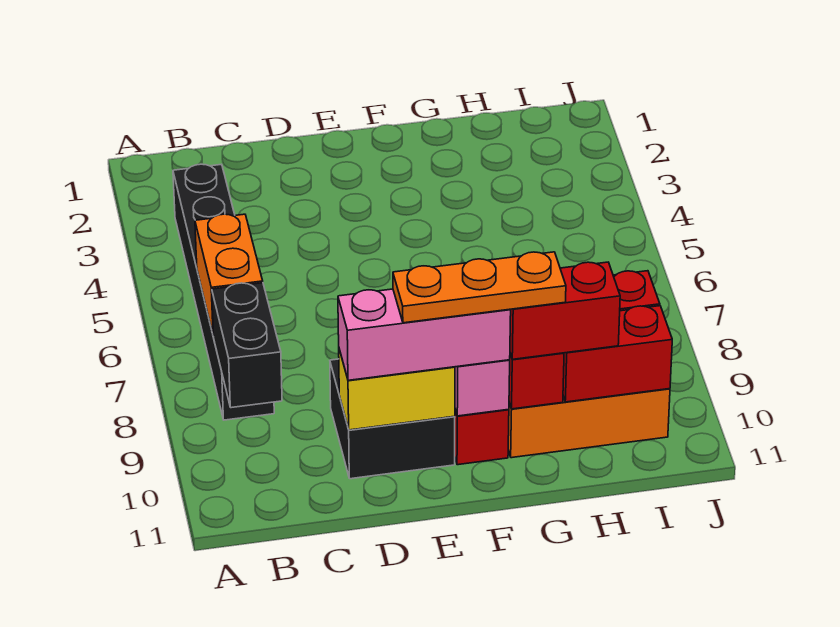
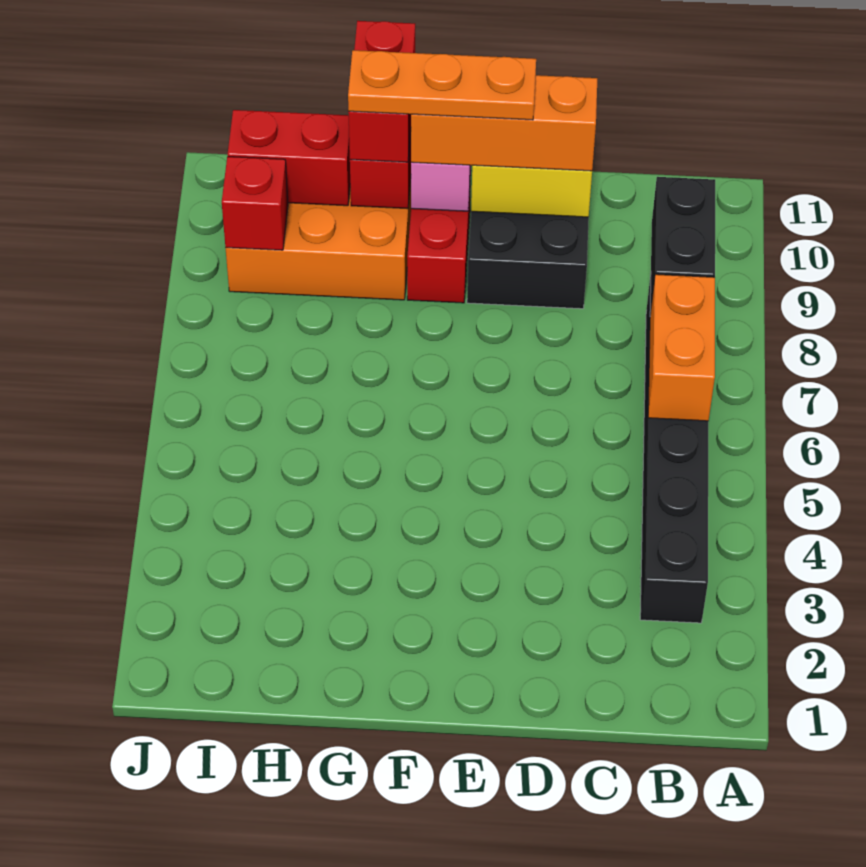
pink brick D10:F10 level 3 -> orange brick D10:F10 level 3
red brick G10:H10 level 3 -> red brick G10:G11 level 3

